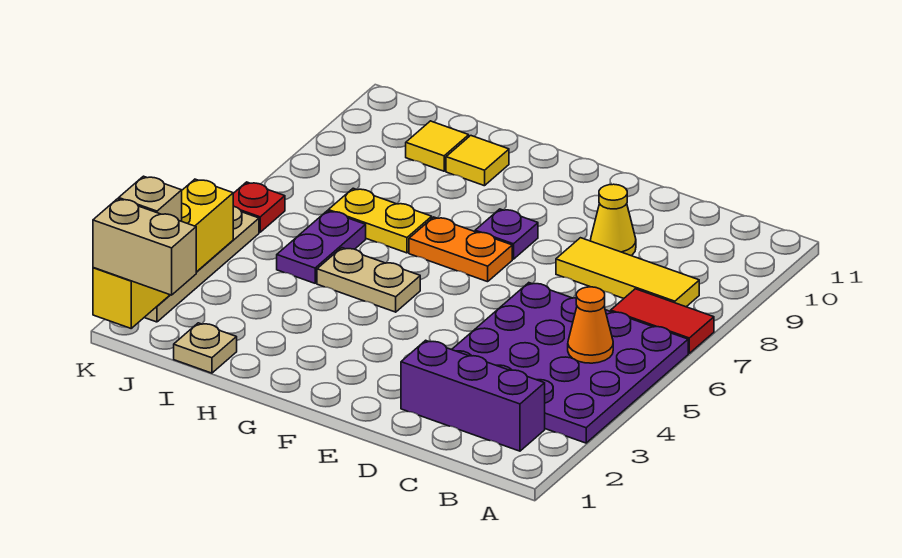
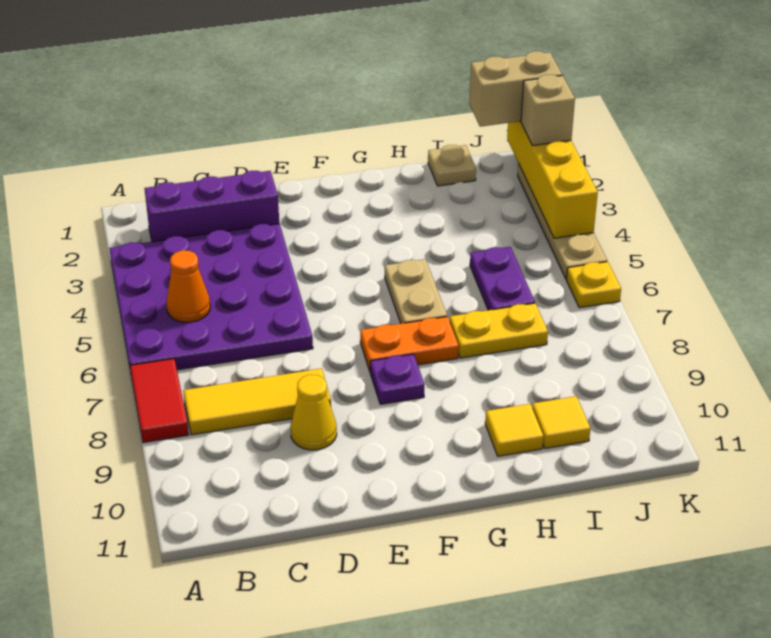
red tile A7:B7 level 1 -> red tile A7:A8 level 1
tan plate G5:H5 level 1 -> tan plate G5:G6 level 1
red plate K6 level 1 -> yellow plate K6 level 1

